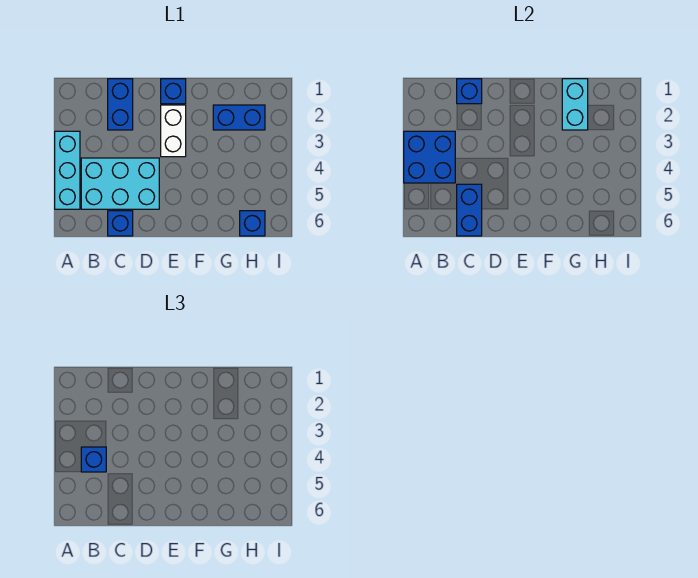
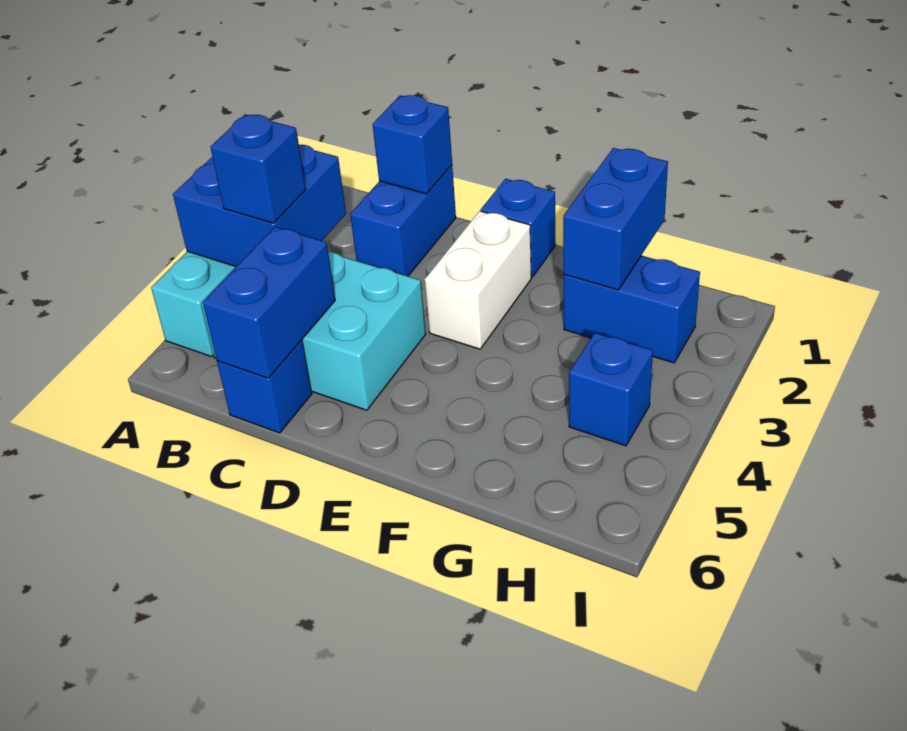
cyan brick G1:G2 level 2 -> blue brick G1:G2 level 2
blue brick H6 level 1 -> blue brick H4 level 1

